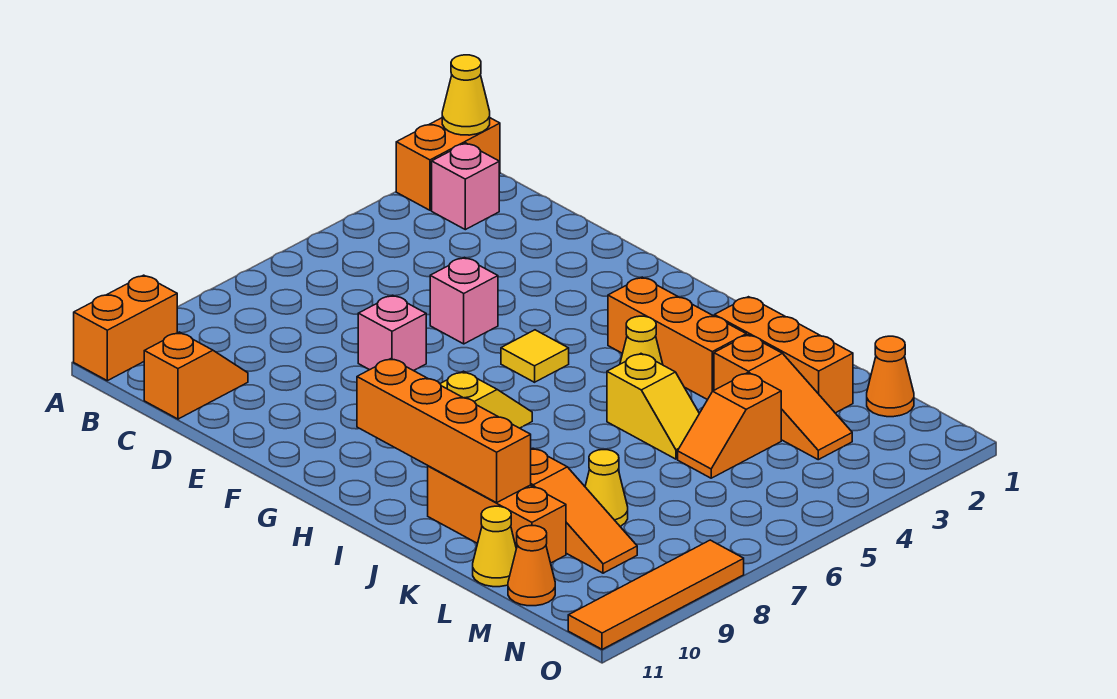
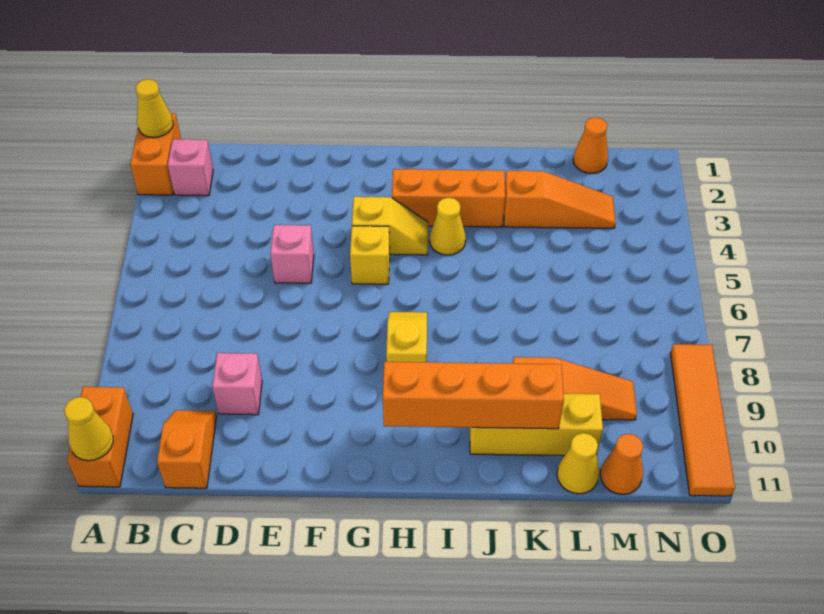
pink brick E7 level 1 -> pink brick D9 level 1
yellow tile G5 level 1 -> yellow brick G5 level 1
orange brick J2:L2 level 1 -> none
yellow slope J5:K5 level 1 top J -> yellow slope G4:H4 level 1 top G
orange brick J10:L10 level 1 -> yellow brick J10:L10 level 1
orange slope L4:L5 level 1 top 4 -> none
yellow cone L8 level 1 -> yellow cone A11 level 2

